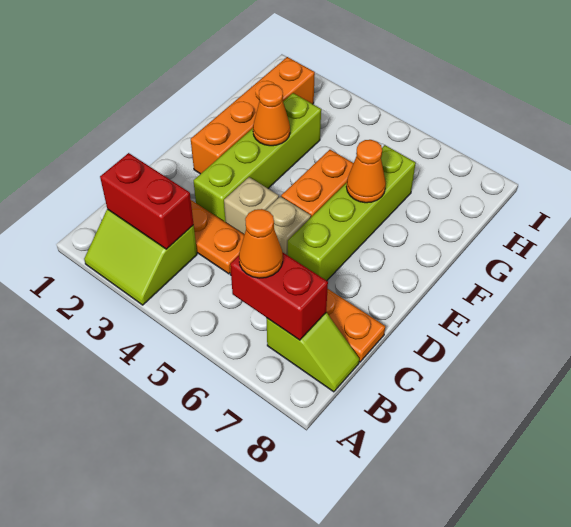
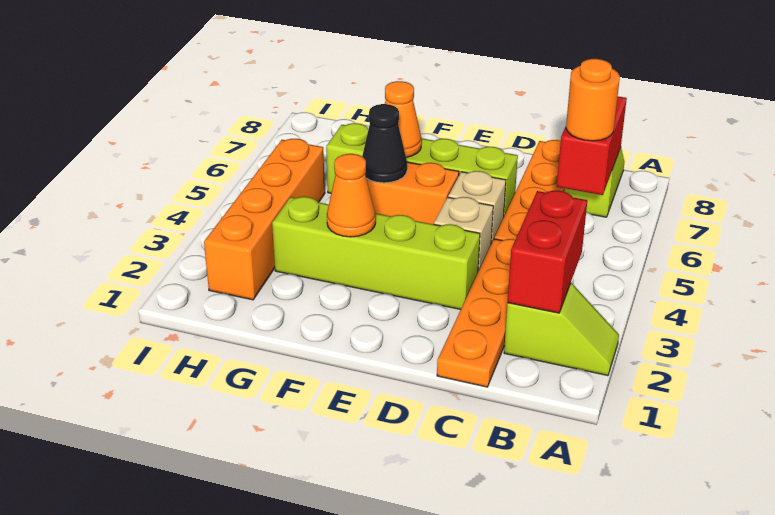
lime slope A2:B3 level 1 top B -> lime slope A2:B2 level 1 top B
orange cone B6 level 3 -> orange round brick B6 level 3
orange brick E2:H2 level 1 -> orange brick H2:H5 level 1
none -> black cone F5 level 2

